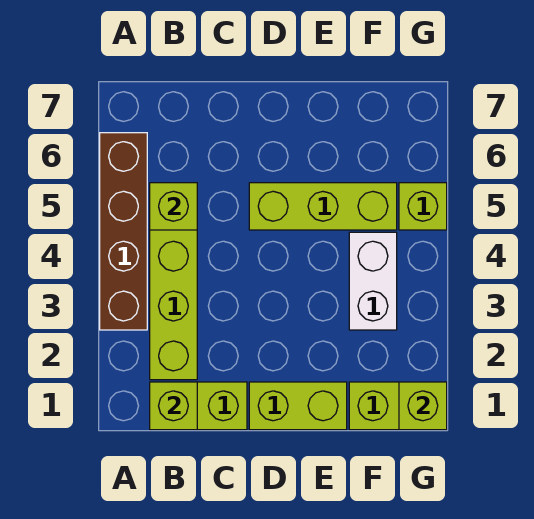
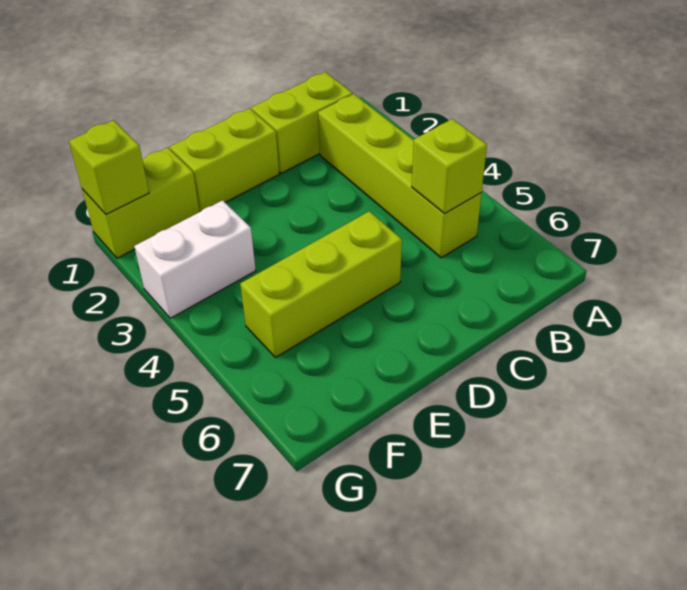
brown brick A3:A6 level 1 -> none
lime brick B1 level 2 -> none
white brick F3:F4 level 1 -> white brick F3:G3 level 1
lime brick G5 level 1 -> none

